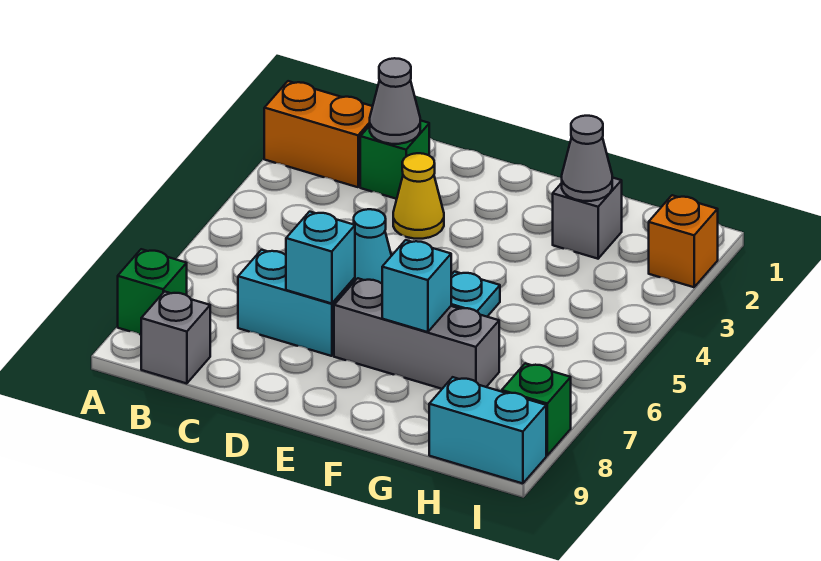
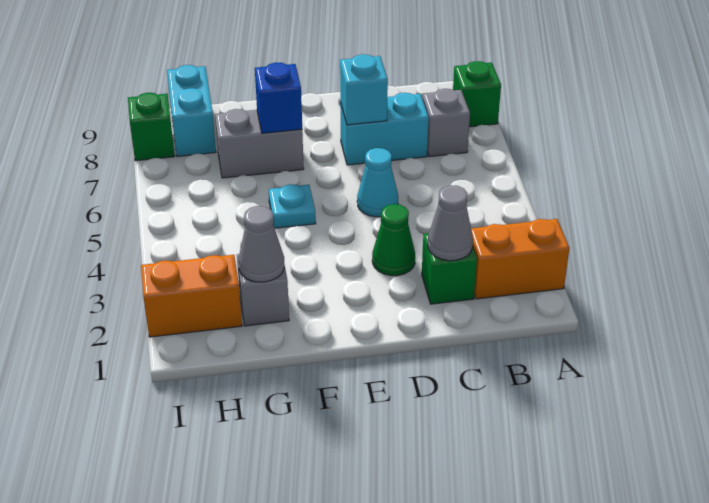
grey brick B9 level 1 -> grey brick B7 level 1
yellow cone D3 level 1 -> green cone D3 level 1
grey brick E7:G7 level 1 -> grey brick F7:G7 level 1
cyan brick F7 level 2 -> blue brick F7 level 2
cyan brick H9:I9 level 1 -> cyan brick H8:H9 level 1
orange brick I2 level 1 -> orange brick H2:I2 level 1

